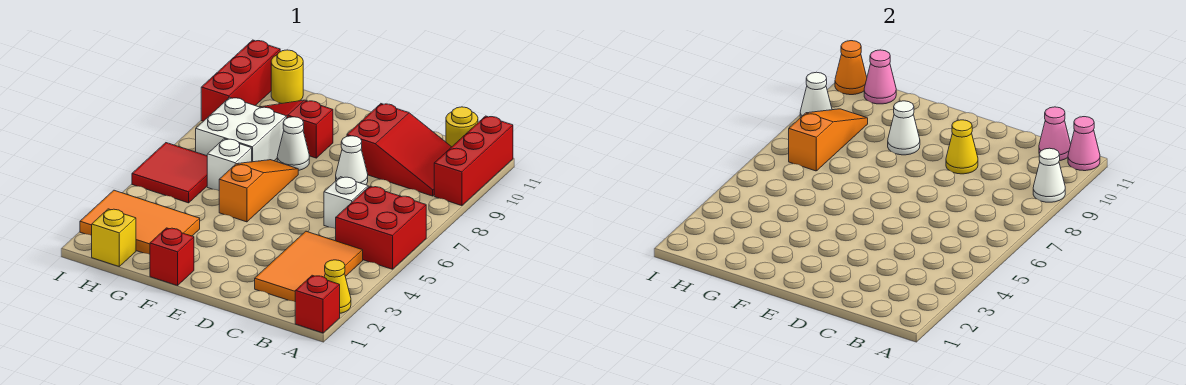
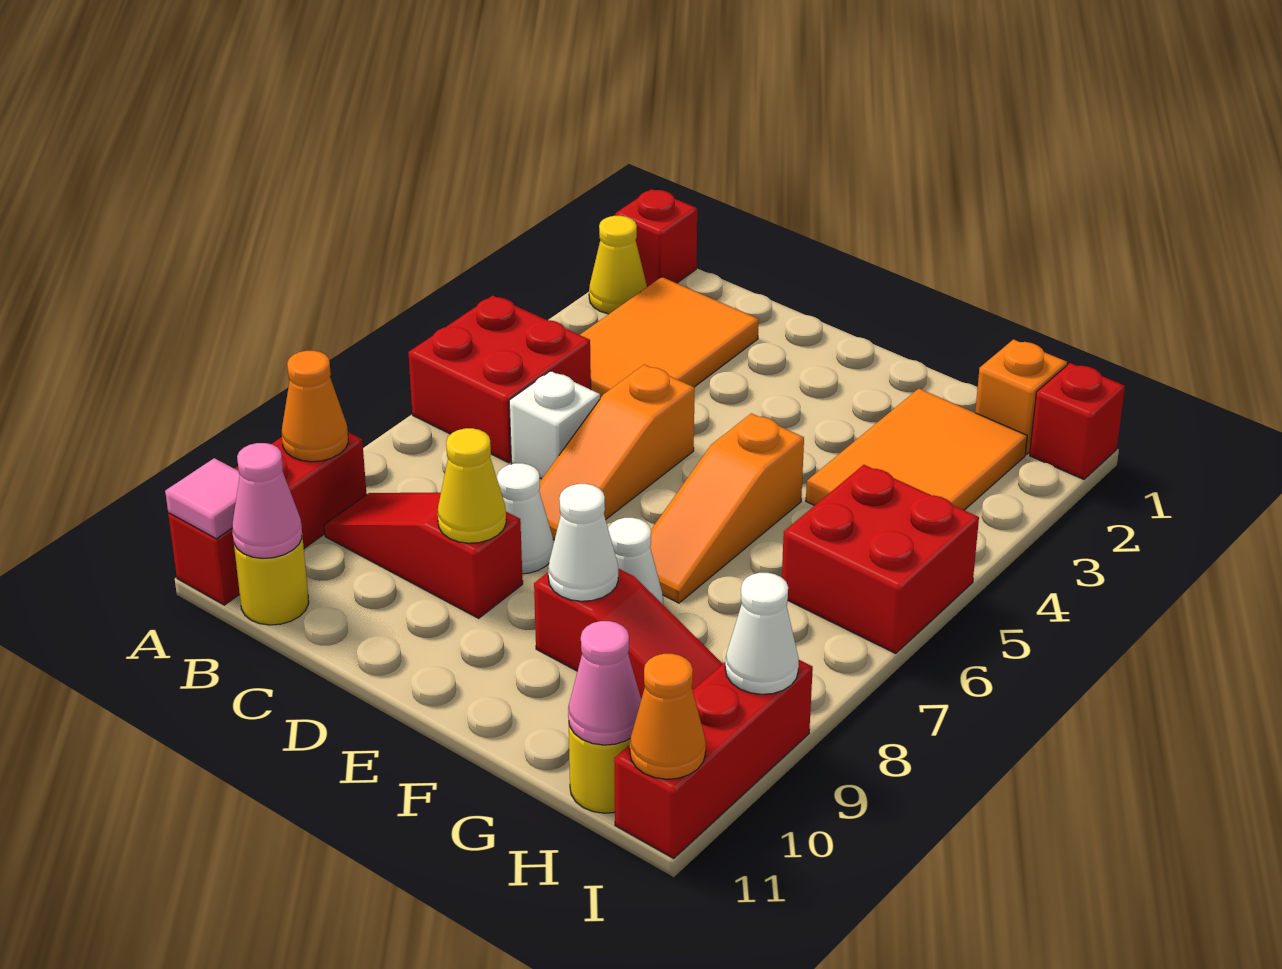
white cone A9 level 2 -> orange cone A9 level 2
pink cone A11 level 2 -> pink tile A11 level 2
red slope B9:D10 level 1 top D -> red slope B9:D9 level 1 top D
red brick F1 level 1 -> red brick I1 level 1
orange tile G2:I3 level 1 -> orange tile G2:H4 level 1
white brick G6 level 1 -> none
white brick G7:H8 level 1 -> none
yellow brick H1 level 1 -> orange brick H1 level 1
red tile H5:I6 level 1 -> red brick H5:I6 level 1
orange slope H7:H9 level 2 top 7 -> orange slope D5:D7 level 1 top 5

